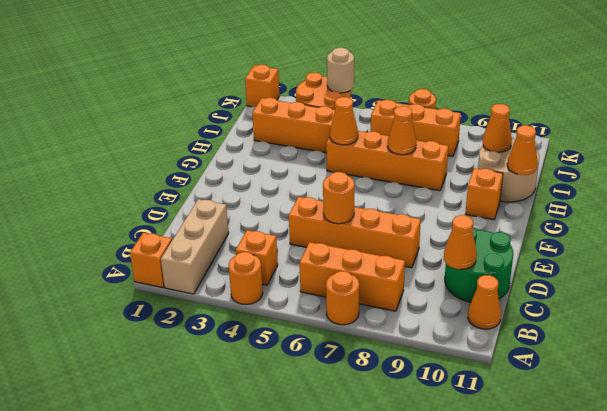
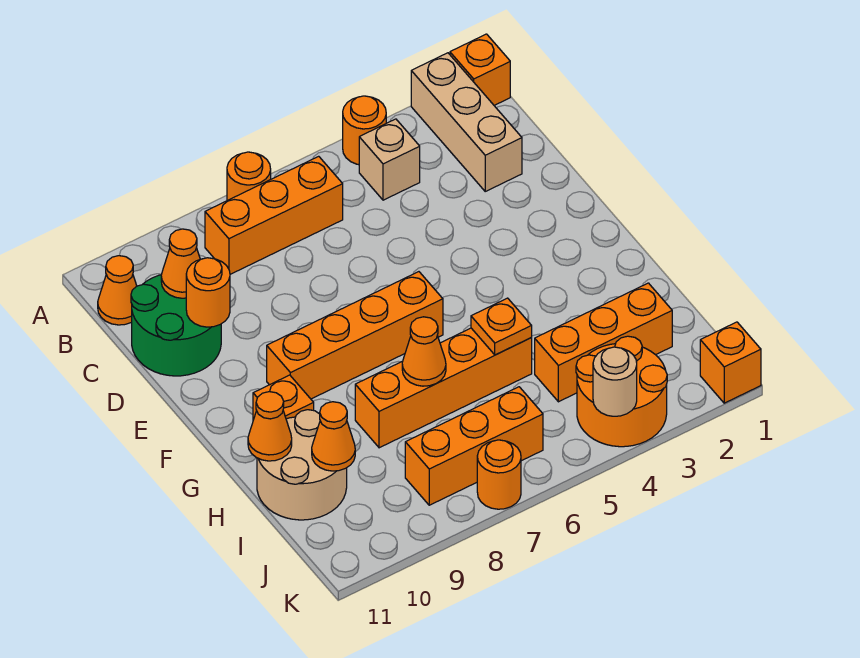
orange brick B4 level 1 -> tan brick B4 level 1
orange brick D5:D8 level 1 -> orange brick F6:F9 level 1
orange round brick D6 level 2 -> orange round brick D10 level 2
orange cone H5 level 2 -> orange plate H5 level 2

